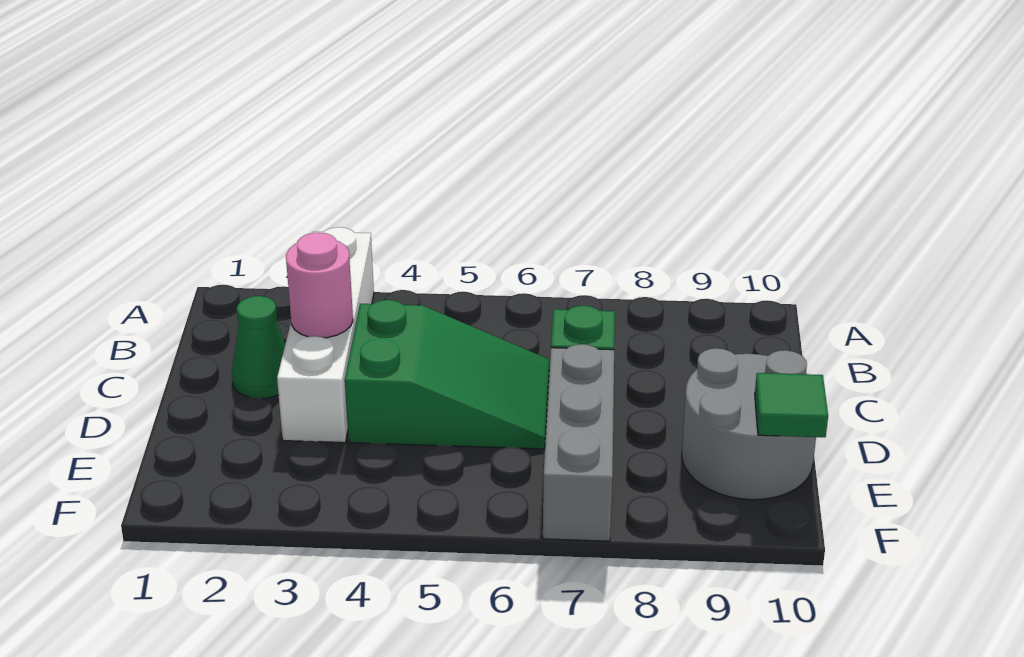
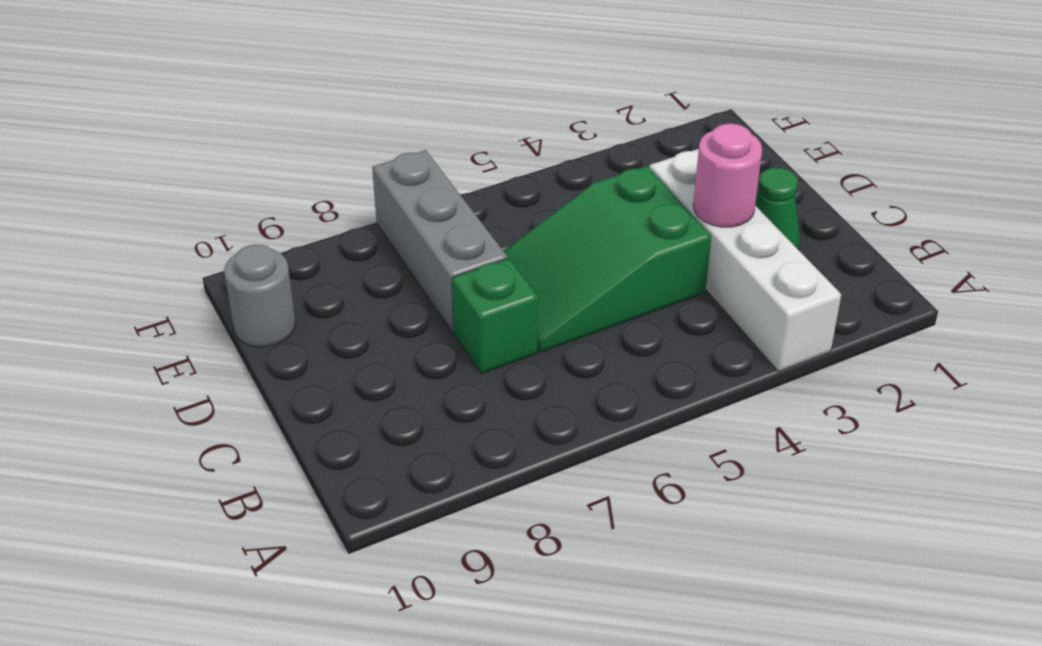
grey round brick D9:E10 level 1 -> grey round brick E10 level 1
green tile E10 level 2 -> none

